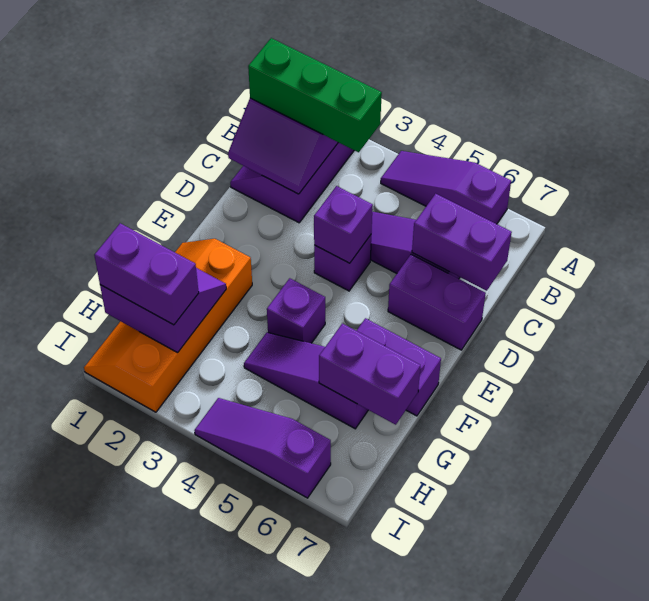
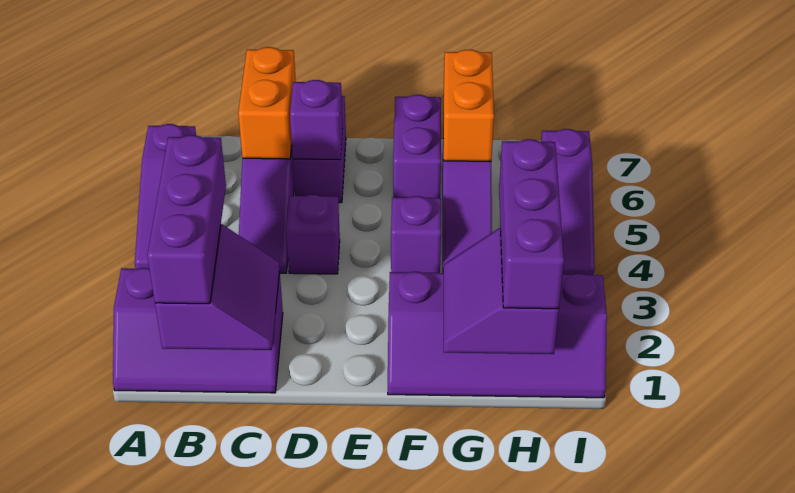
green brick B1:B3 level 3 -> purple brick B1:B3 level 3
purple brick C6:C7 level 2 -> orange brick C6:C7 level 2
purple brick D4 level 2 -> purple brick D6 level 2
orange slope F1:I2 level 1 top 2 -> purple slope F1:I2 level 1 top 2
purple brick G6:G7 level 2 -> orange brick G6:G7 level 2
purple brick H1:H2 level 3 -> purple brick H1:H3 level 3

